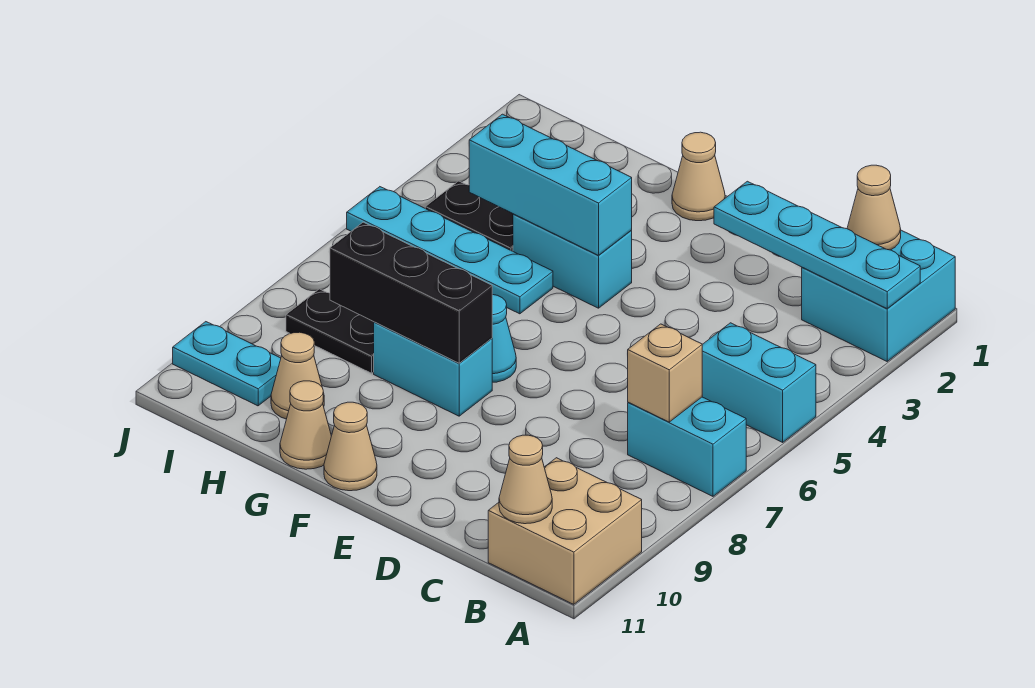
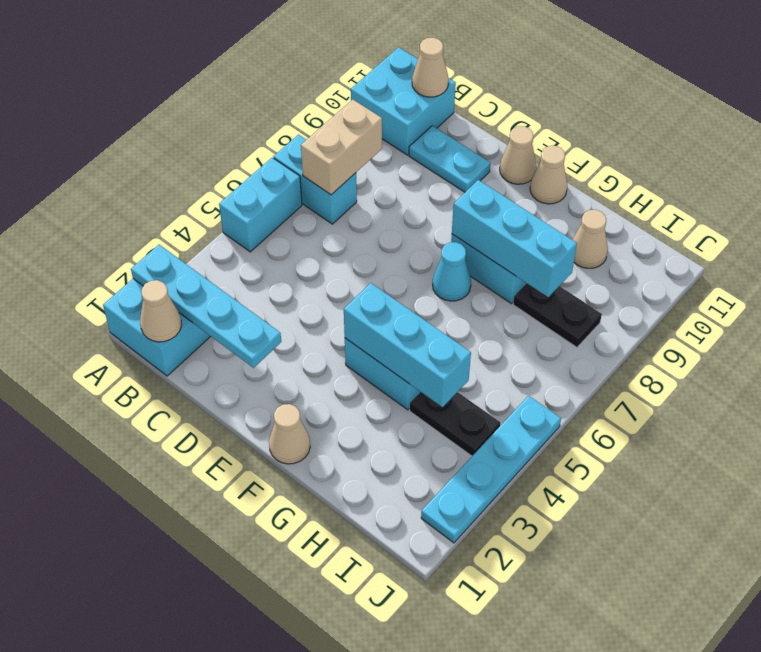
cyan brick A5:B5 level 1 -> cyan brick A5:A6 level 1
tan brick A10:B11 level 1 -> cyan brick A10:B11 level 1
tan brick B7 level 2 -> tan brick B7:B8 level 2
black brick F8:H8 level 2 -> cyan brick F8:H8 level 2
cyan plate G5:J5 level 1 -> cyan plate J2:J5 level 1
tan cone G11 level 1 -> tan cone E11 level 1
cyan plate I10:J10 level 1 -> cyan plate C10:D10 level 1

